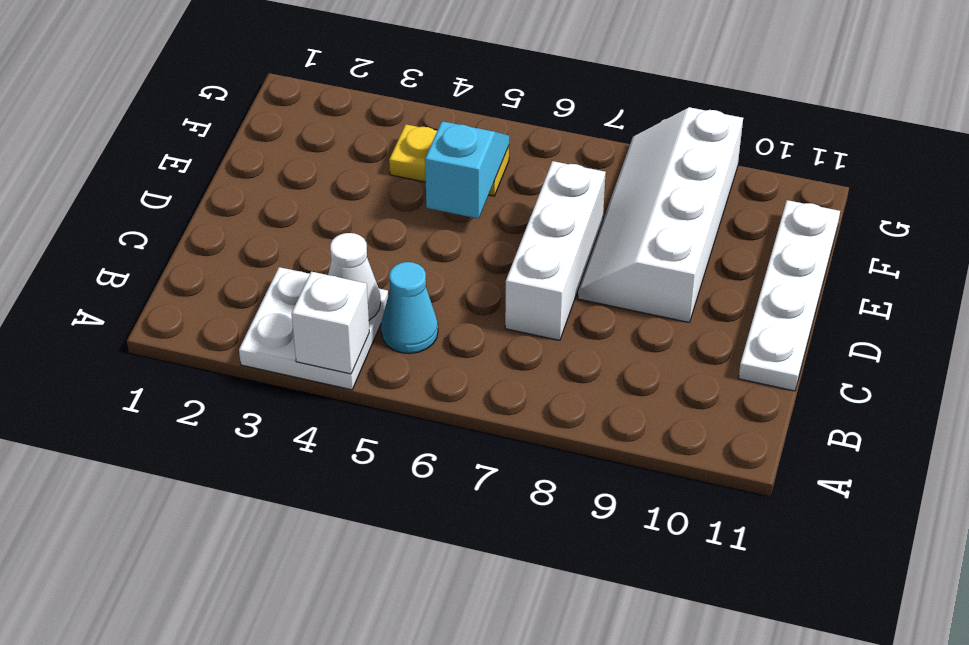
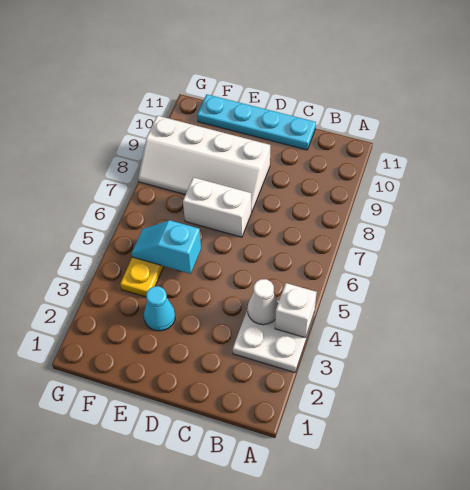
cyan cone B5 level 1 -> cyan cone E3 level 1
white brick C7:E7 level 1 -> white brick D7:E7 level 1
white plate C11:F11 level 1 -> cyan plate C11:F11 level 1

